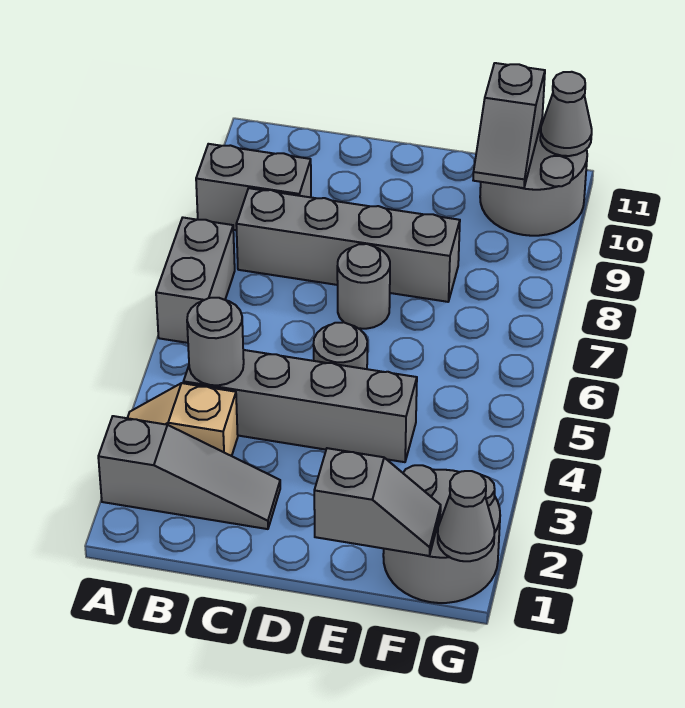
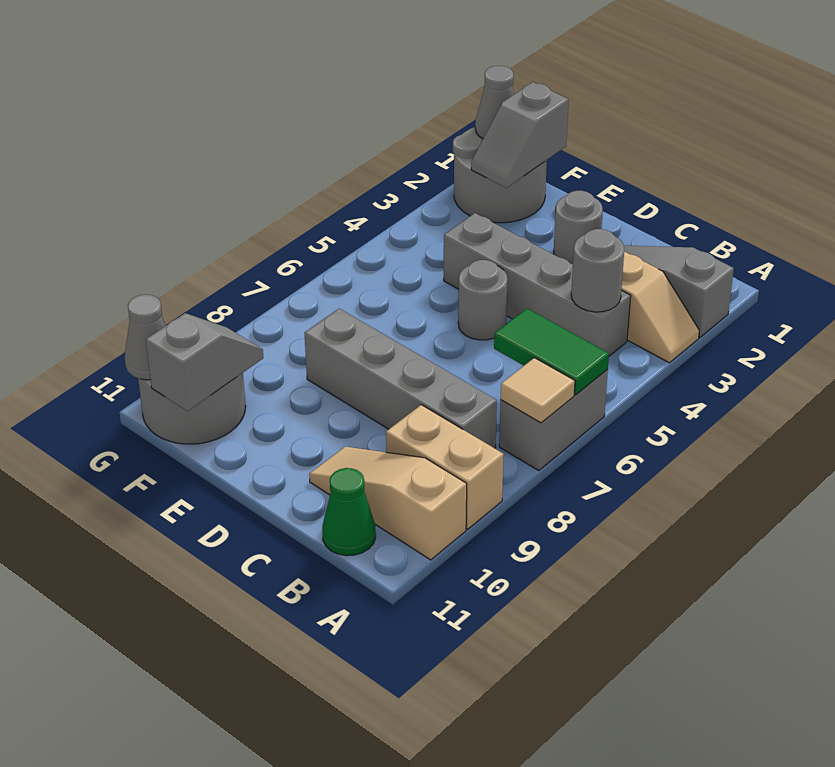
none -> green tile A6:B6 level 2
none -> tan tile A7 level 2
grey brick A9:B9 level 1 -> tan brick A9:B9 level 1
none -> tan slope A10:C10 level 1 top A
none -> green cone B11 level 1
grey round brick D7 level 1 -> grey round brick D2 level 1
grey slope E1:F1 level 2 top E -> grey slope F1:F2 level 2 top 1

